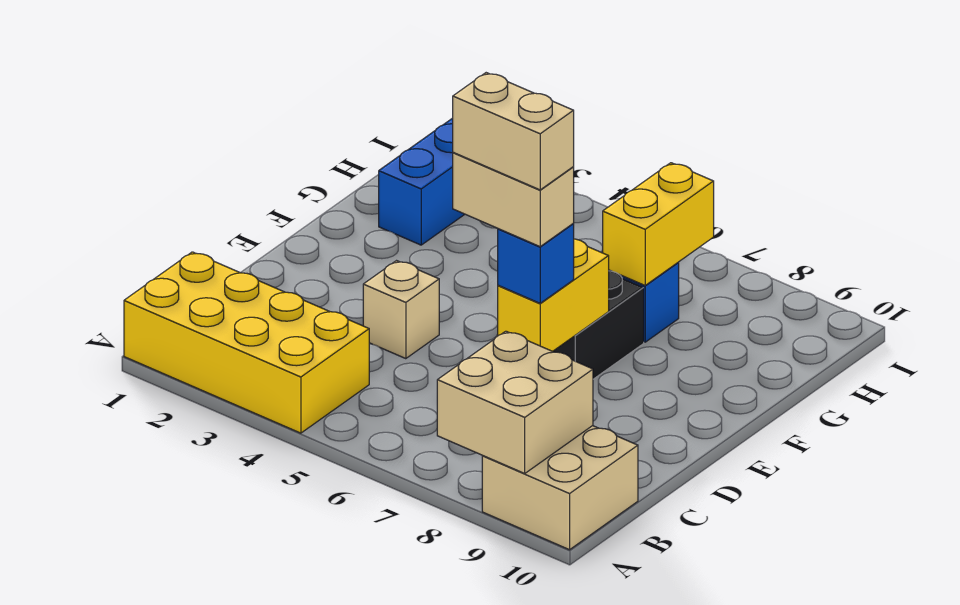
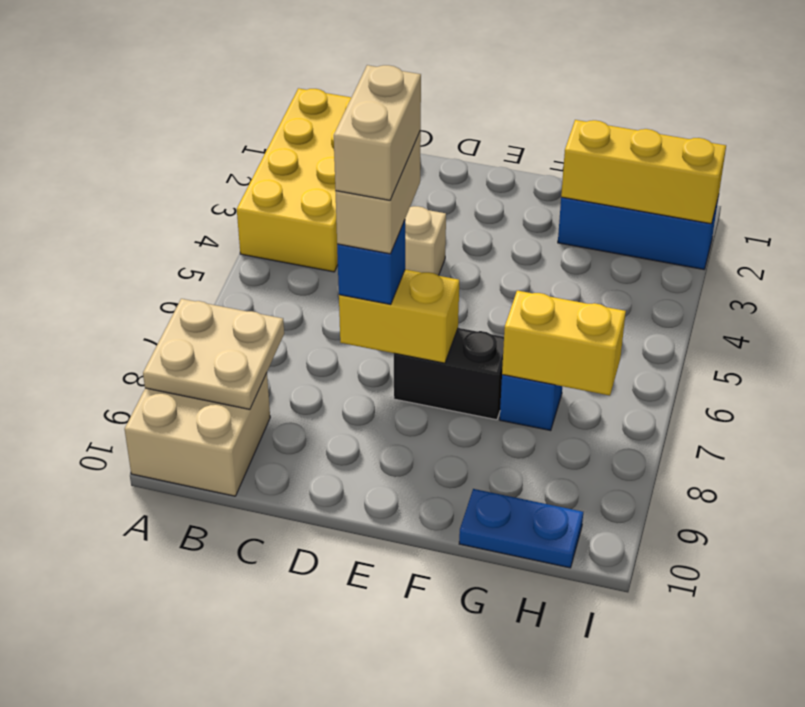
tan brick A8:B9 level 2 -> tan plate A8:B9 level 2
none -> yellow brick G2:I2 level 2
none -> blue plate G10:H10 level 1

